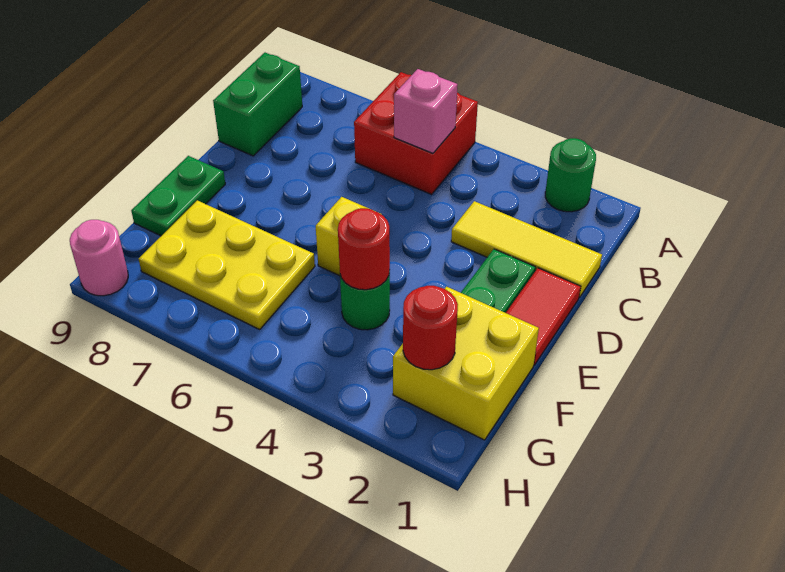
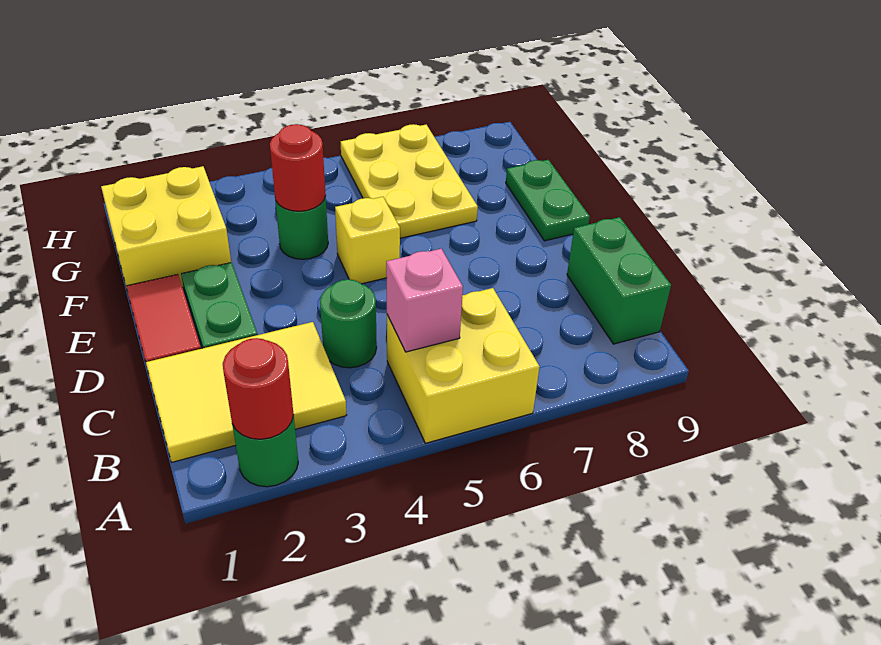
red brick A5:B6 level 1 -> yellow brick A5:B6 level 1
yellow tile C1:C3 level 1 -> yellow tile B1:C3 level 1
none -> green round brick C4 level 1
yellow plate F6:G8 level 1 -> yellow plate F6:H7 level 1
red round brick G2 level 2 -> red round brick A2 level 2
pink round brick H9 level 1 -> none

